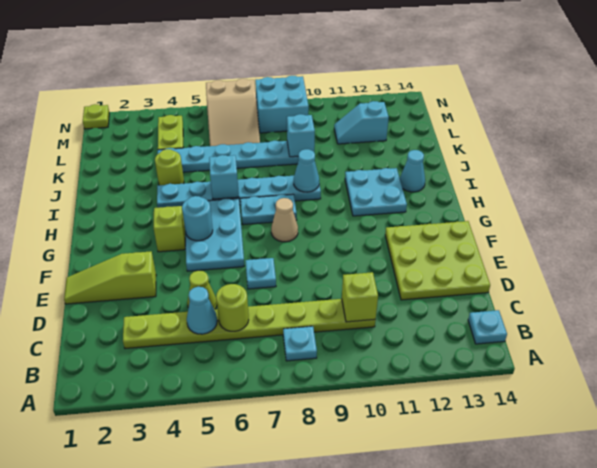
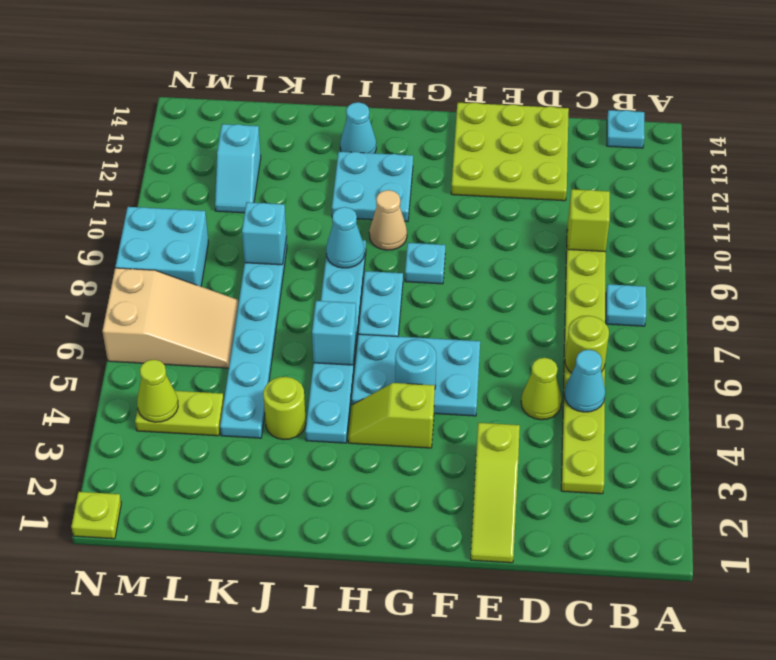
cyan plate E7 level 1 -> cyan plate G9 level 1
tan cone G8 level 1 -> tan cone H10 level 1
none -> lime cone M4 level 2

